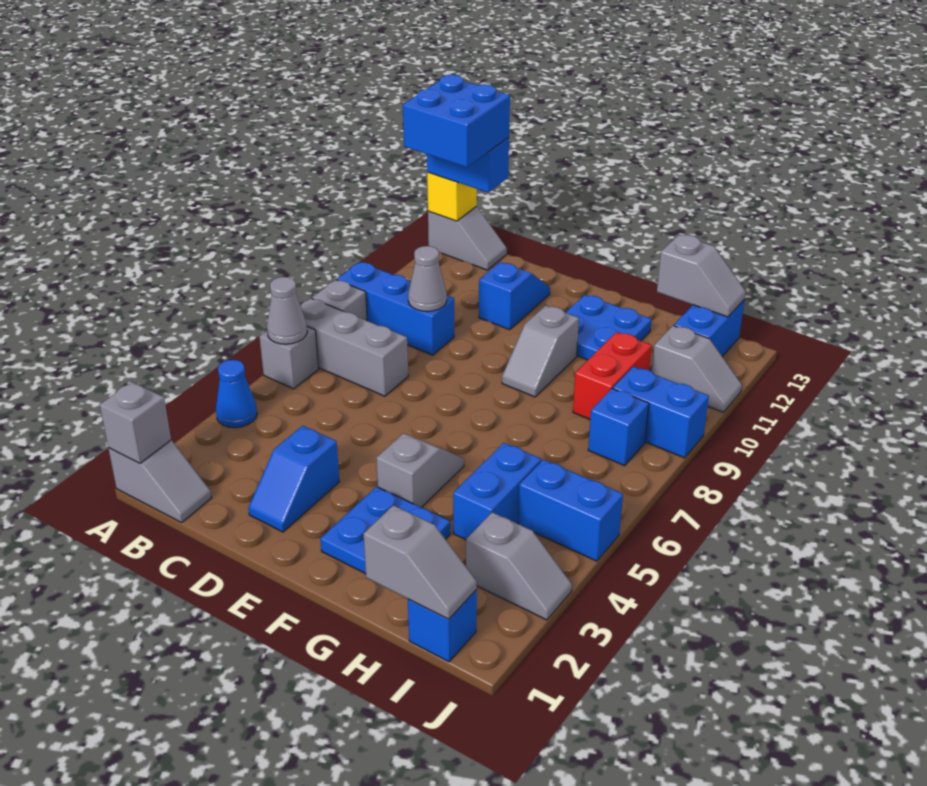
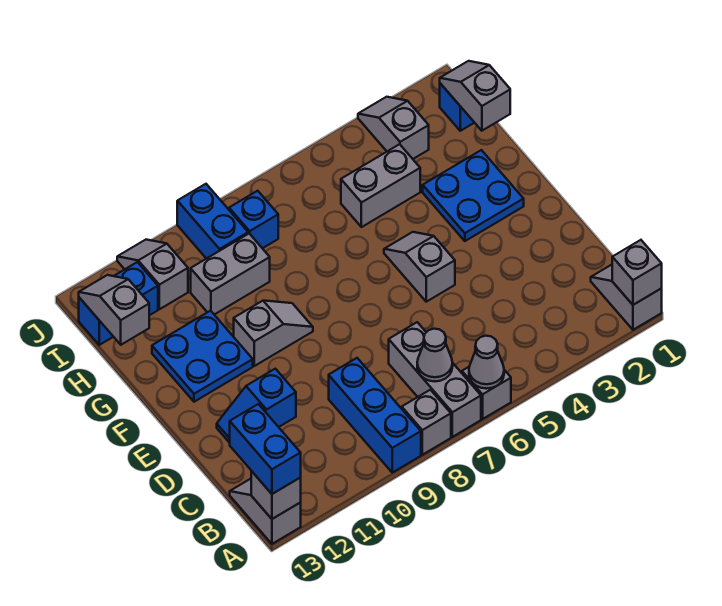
blue cone A4 level 1 -> none
blue brick A12:B13 level 4 -> none
yellow brick A13 level 2 -> grey brick A13 level 2
grey cone C9 level 2 -> grey cone B7 level 2
blue slope D2:D3 level 1 top 3 -> none
grey slope F4:F5 level 1 top 4 -> grey slope E5:F5 level 1 top E
blue brick H4:H5 level 1 -> grey brick H4:H5 level 1
red brick H9:H10 level 1 -> grey brick H9:H10 level 1
blue brick I5:J5 level 1 -> none

